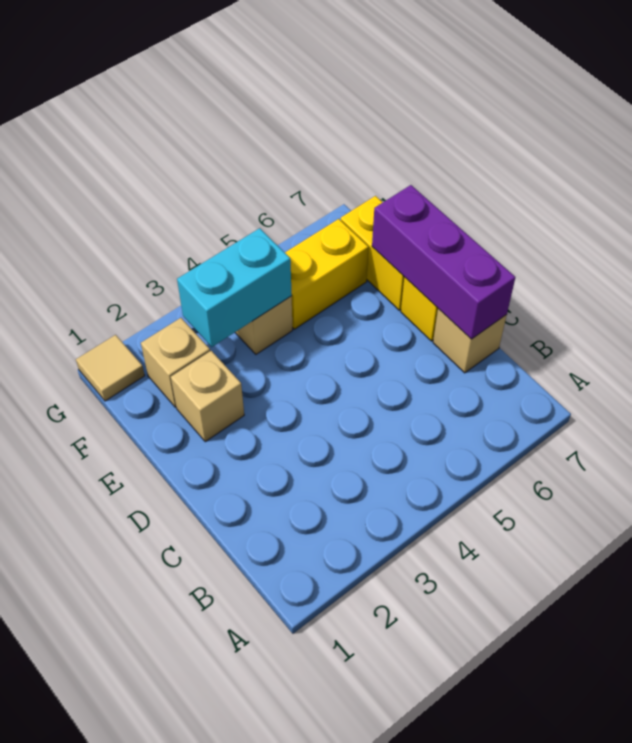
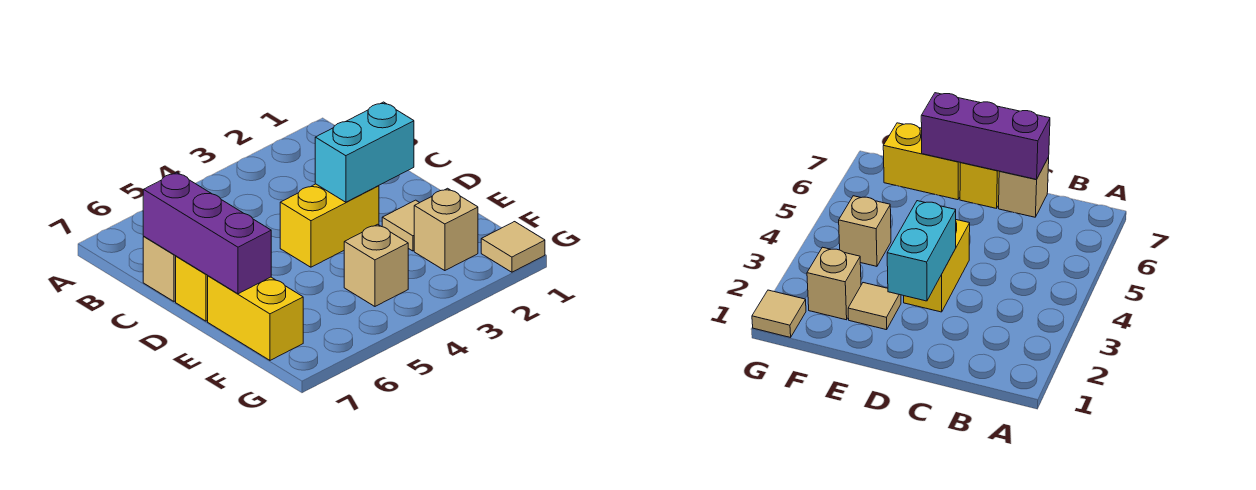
tan brick E2 level 1 -> tan tile E2 level 1
cyan brick F3:F4 level 2 -> cyan brick D2:D3 level 2
yellow brick F5:F6 level 1 -> yellow brick D3:D4 level 1

